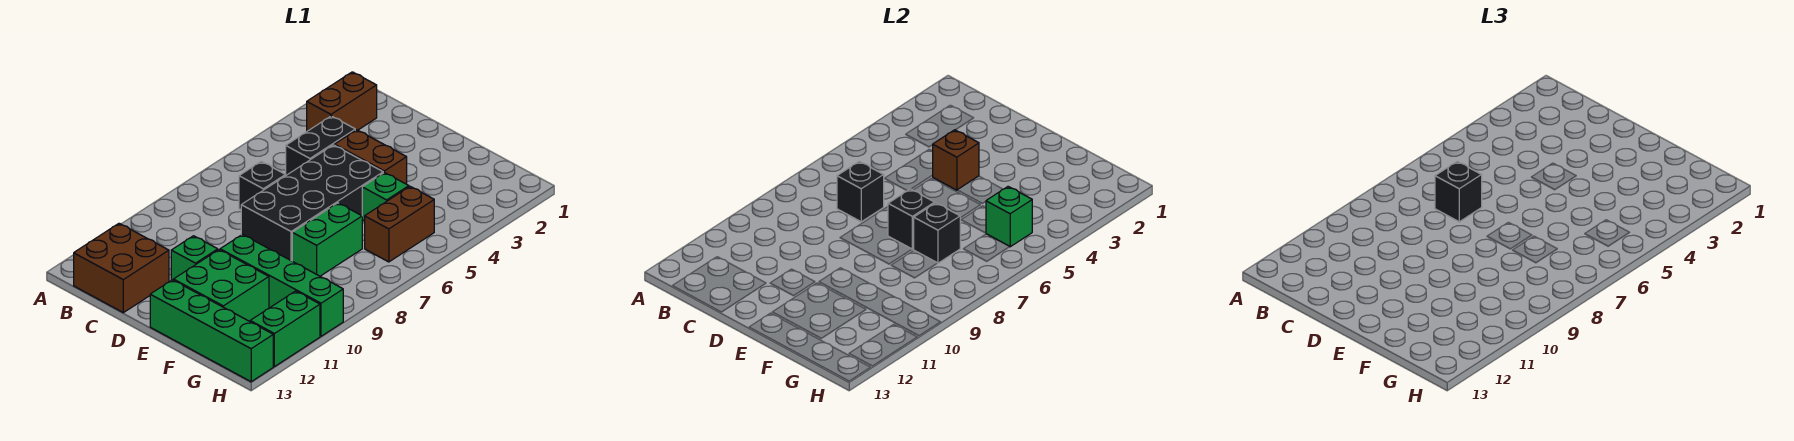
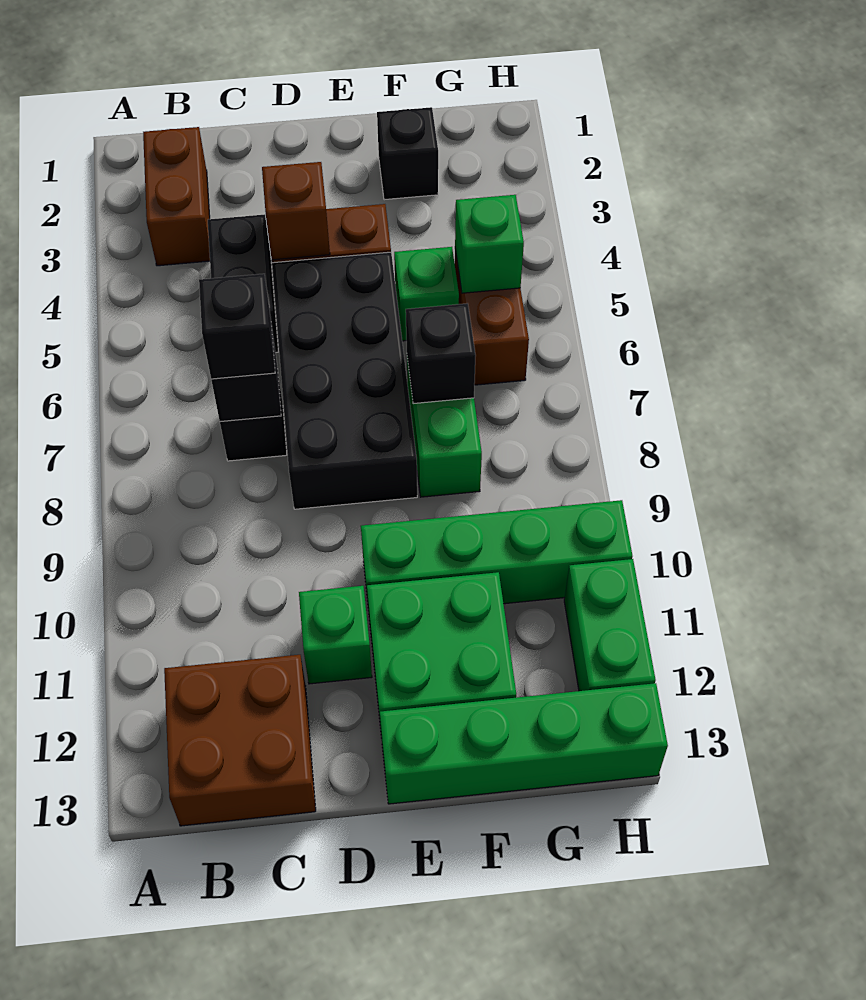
black brick E7 level 2 -> black brick F2 level 1

